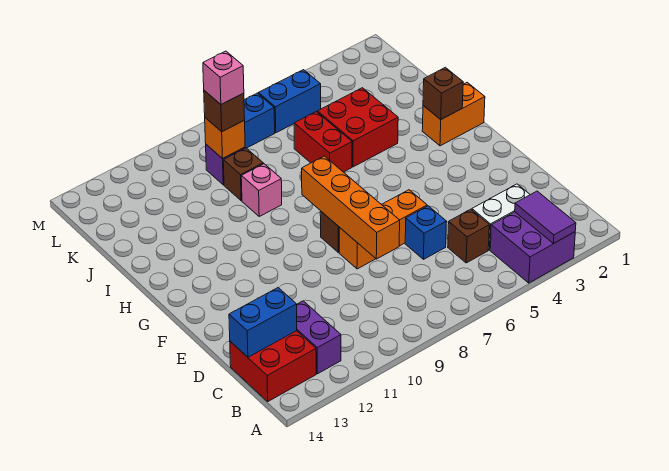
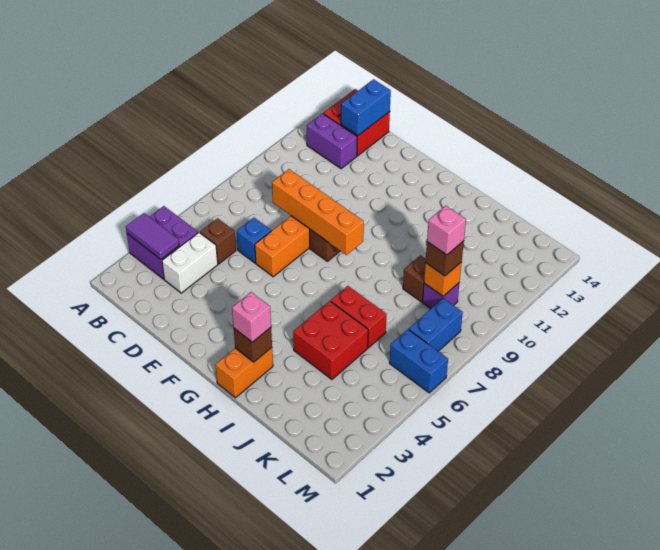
pink brick I9 level 1 -> pink brick H2 level 3
blue brick L5:L6 level 1 -> blue brick L6:M6 level 1

